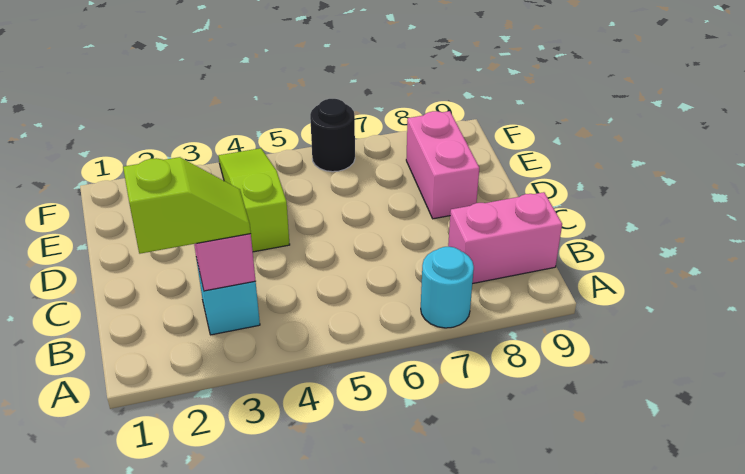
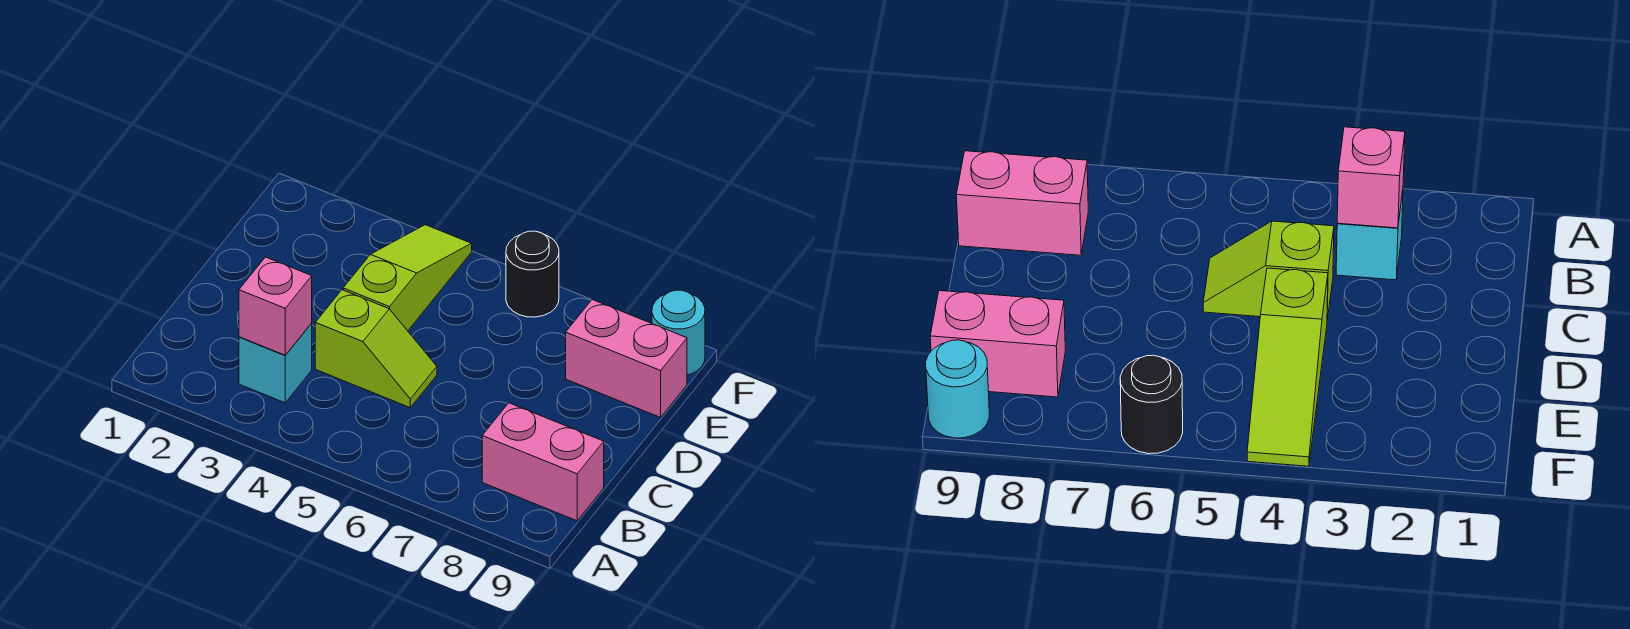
cyan round brick A7 level 1 -> cyan round brick F9 level 1
lime slope B2:B3 level 3 top 2 -> lime slope C4:C5 level 1 top 4
pink brick D8:E8 level 1 -> pink brick E8:E9 level 1

